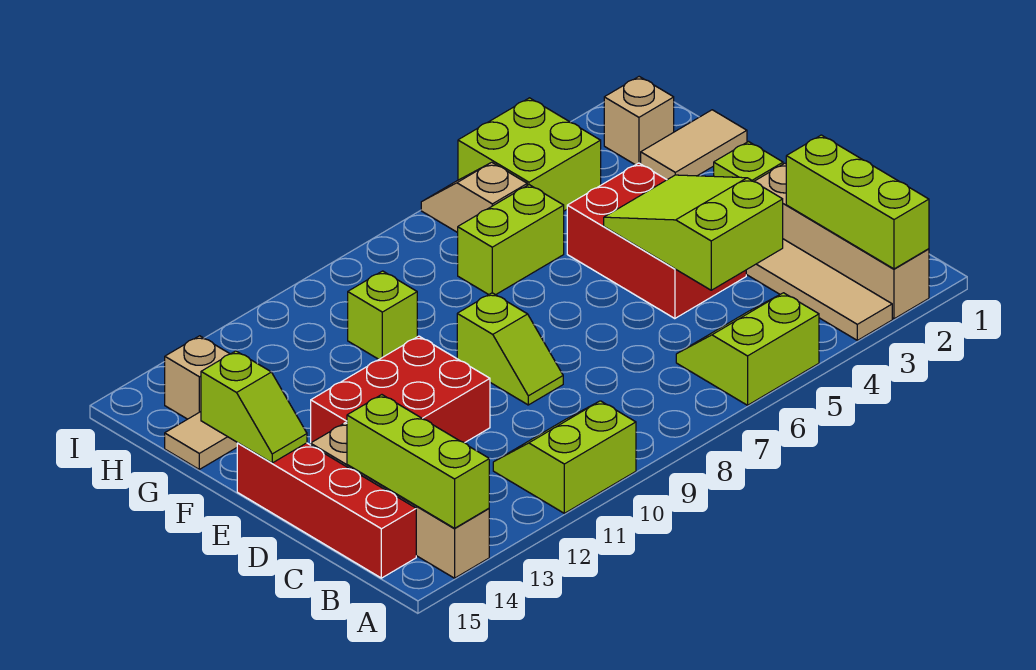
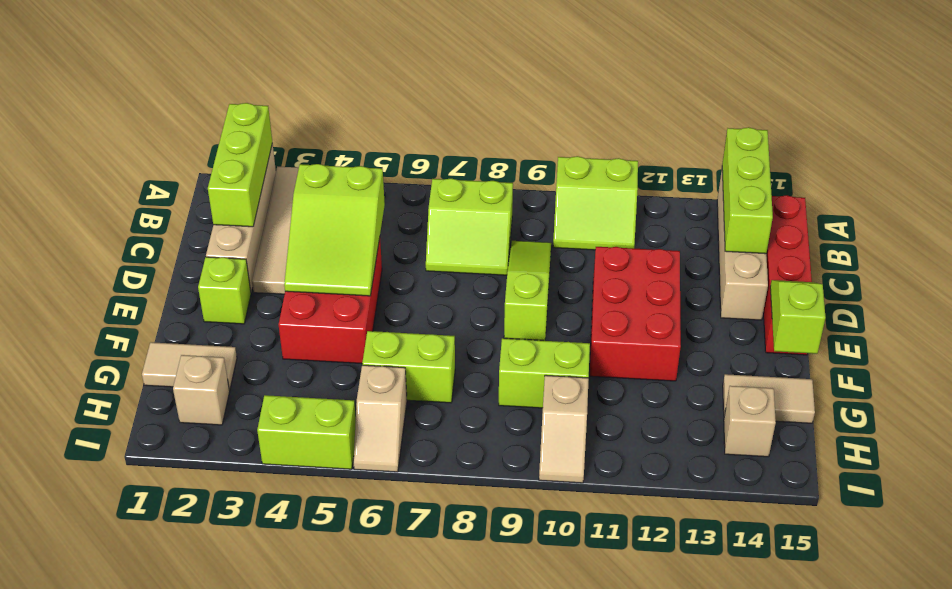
lime slope A5:B6 level 1 top A -> lime slope B7:C8 level 1 top B
lime slope D9:E9 level 1 top E -> lime slope C9:E9 level 1 top E
red brick D11:E13 level 1 -> red brick D11:F12 level 1
lime brick G10 level 1 -> lime brick G9:G10 level 1
lime brick H4:I5 level 1 -> lime brick I4:I5 level 1
none -> tan slope H10:I10 level 1 top H

